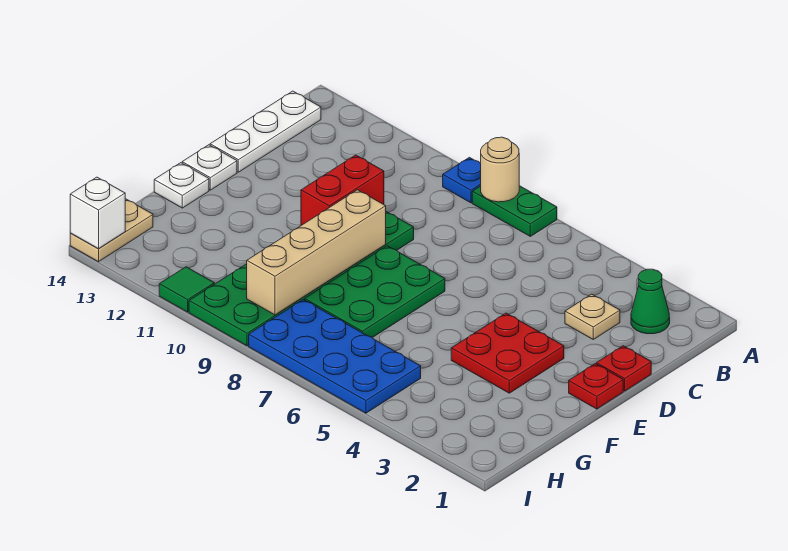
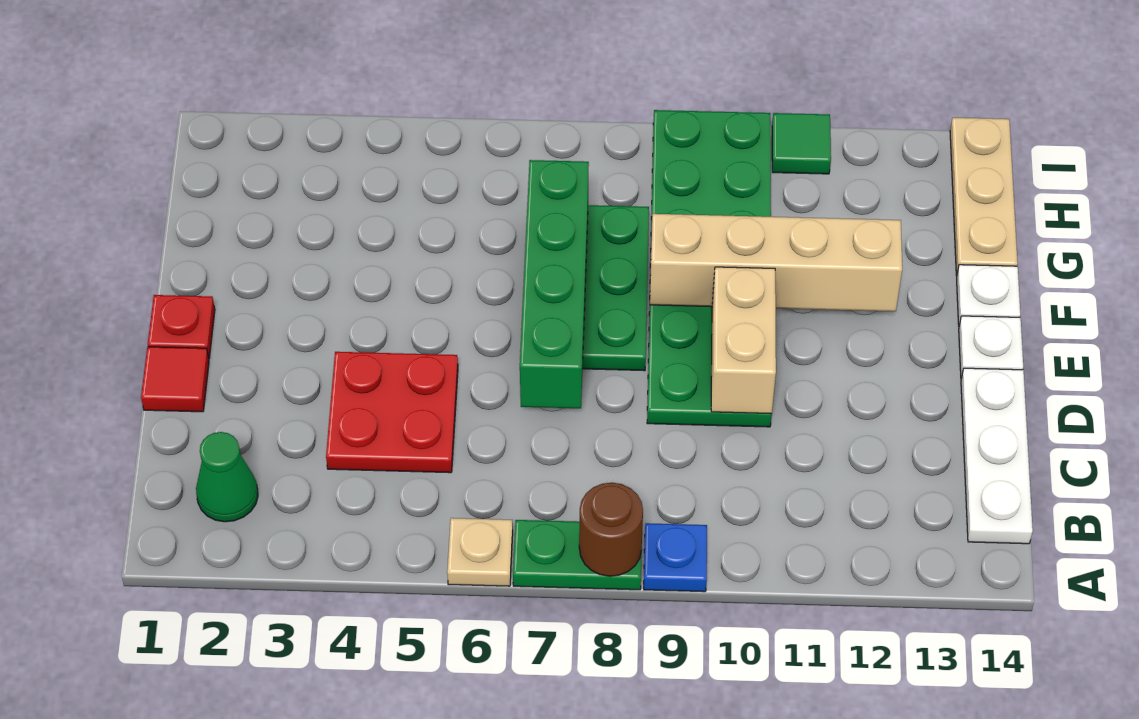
tan round brick A8 level 2 -> brown round brick A8 level 2
tan plate C3 level 1 -> tan plate A6 level 1
red plate D1 level 1 -> red tile D1 level 1
none -> green brick D7:G7 level 2
red brick D10:E10 level 2 -> tan brick D10:E10 level 2
red plate E3:F4 level 1 -> red plate C4:D5 level 1
tan brick E9:H9 level 2 -> tan brick F9:F12 level 2
blue plate H5:I8 level 1 -> none
tan plate H14:I14 level 1 -> tan plate G14:I14 level 1
white brick I14 level 2 -> none

